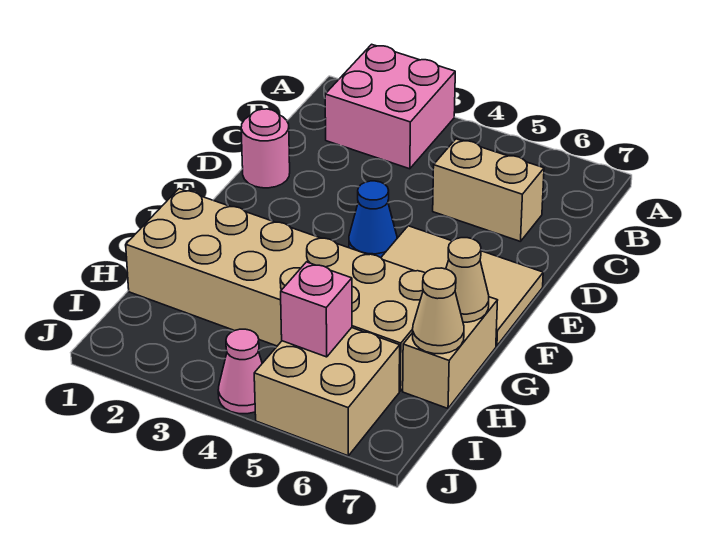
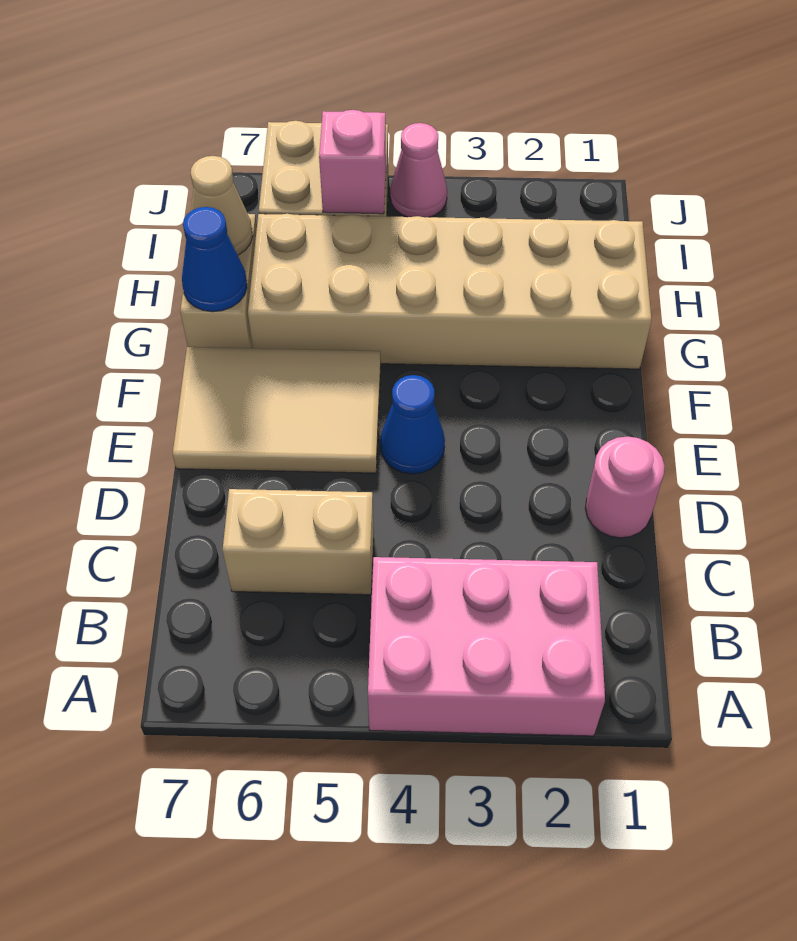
pink brick A2:B3 level 1 -> pink brick A2:B4 level 1
tan cone G7 level 2 -> blue cone G7 level 2

